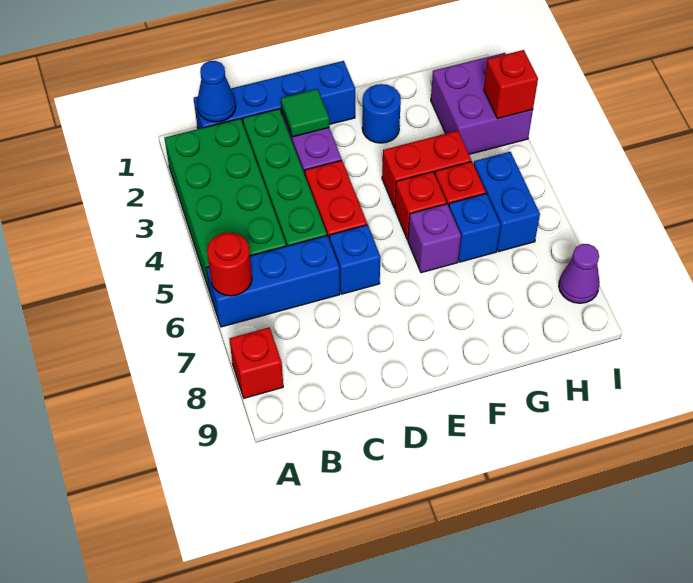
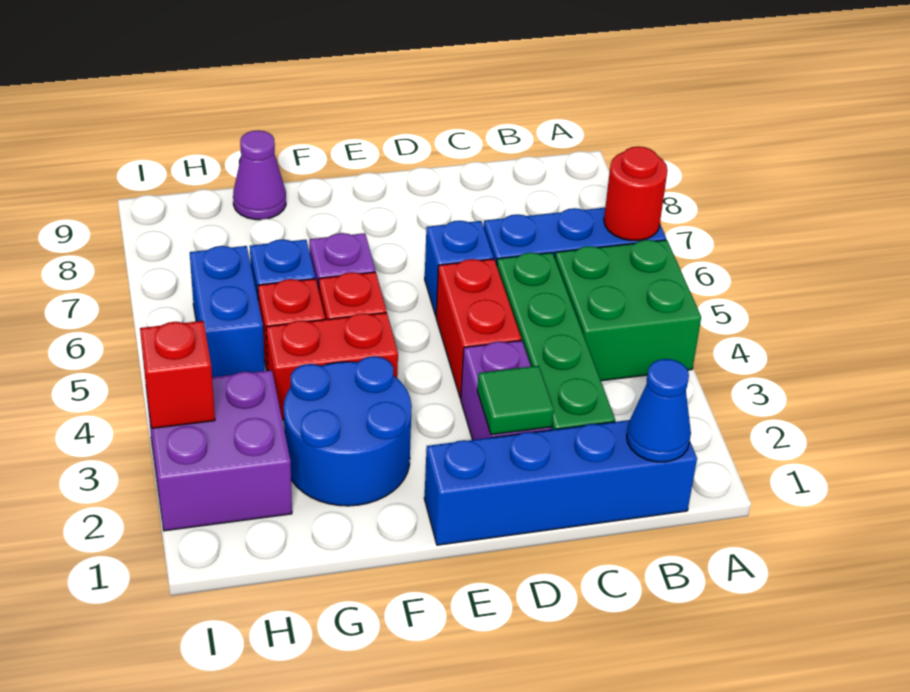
green brick A2:B5 level 1 -> green brick A4:B5 level 1
red brick A8 level 1 -> none
blue round brick F2 level 1 -> blue round brick F2:G3 level 1
purple cone I8 level 1 -> purple cone G9 level 1

